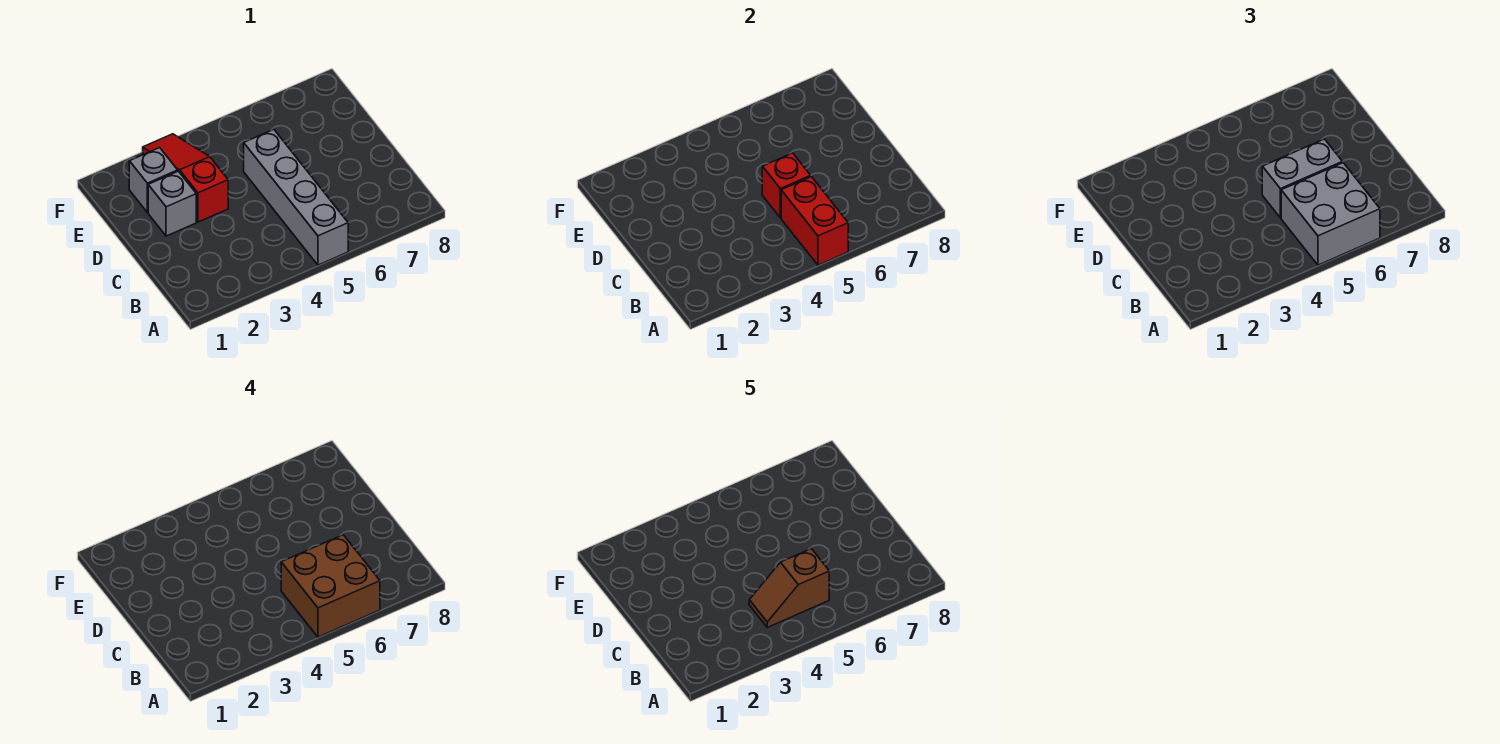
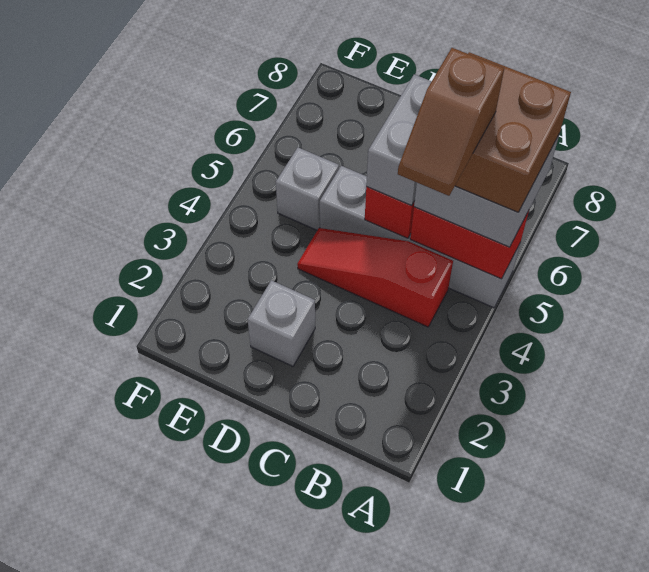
red slope D3:F3 level 1 top D -> red slope B4:D4 level 1 top B
grey brick E2 level 1 -> grey brick E5 level 1

